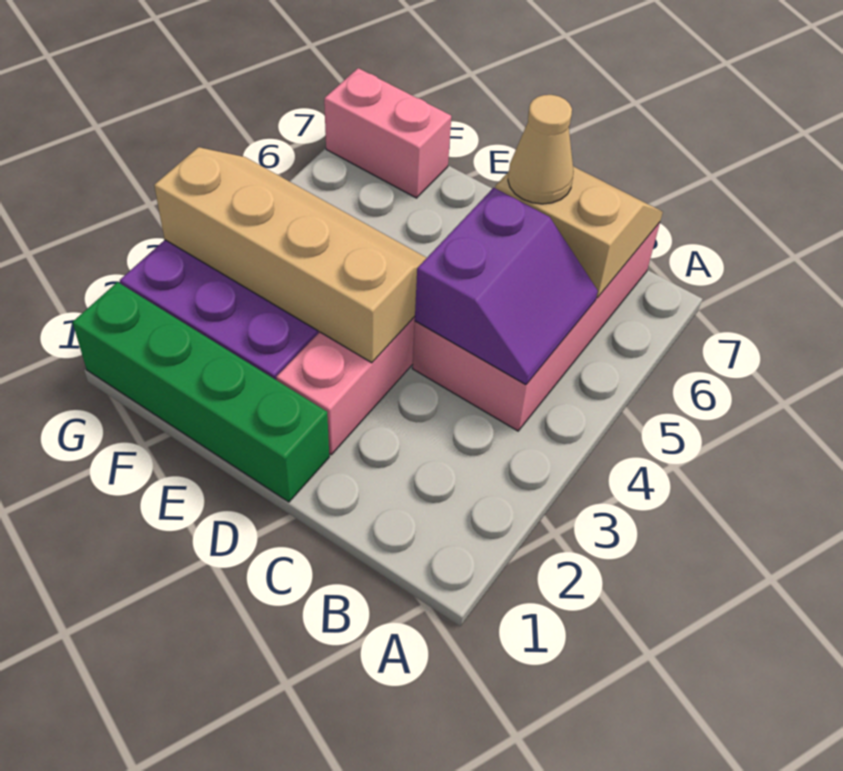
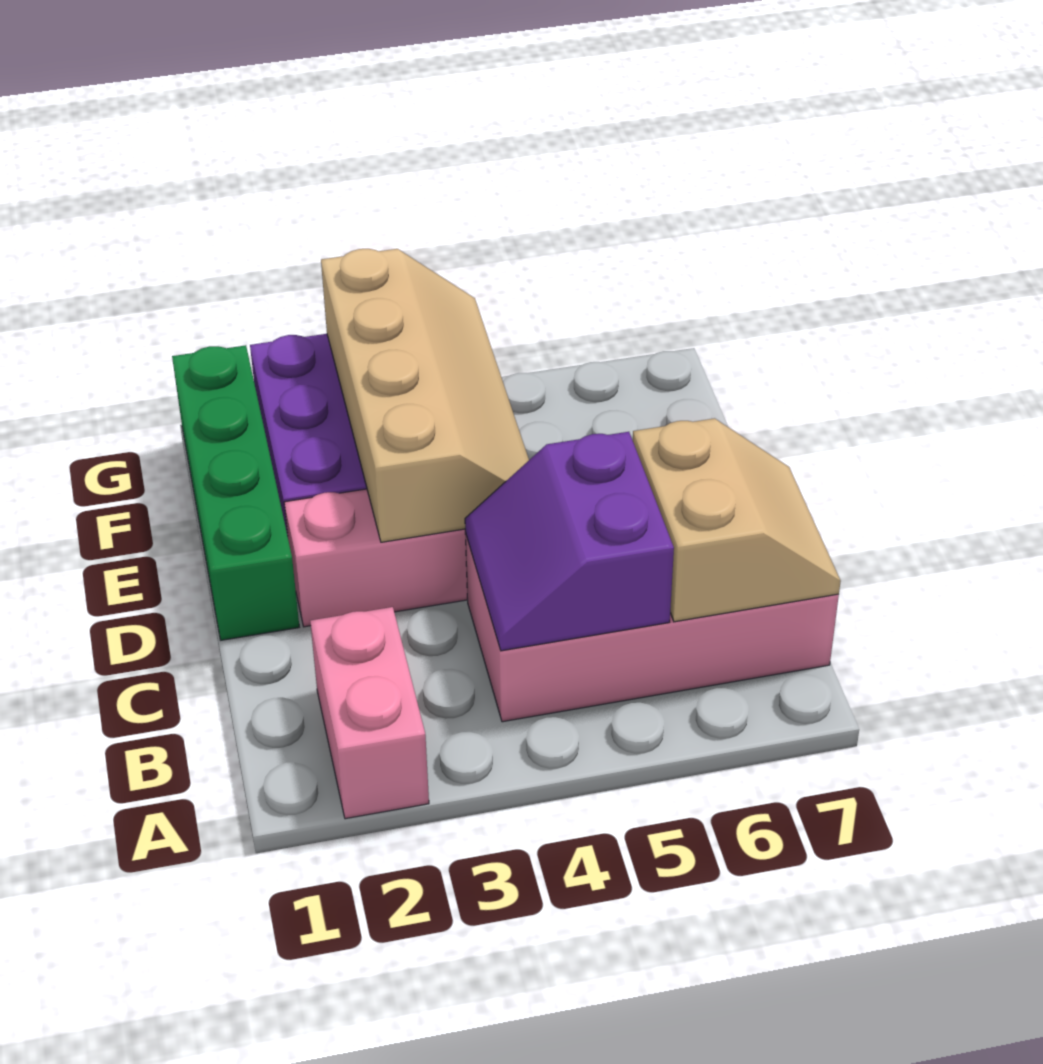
purple slope B4:C5 level 2 top C -> purple slope B4:C5 level 2 top 5
tan cone C6 level 3 -> none
pink brick F7:G7 level 1 -> pink brick A2:B2 level 1

